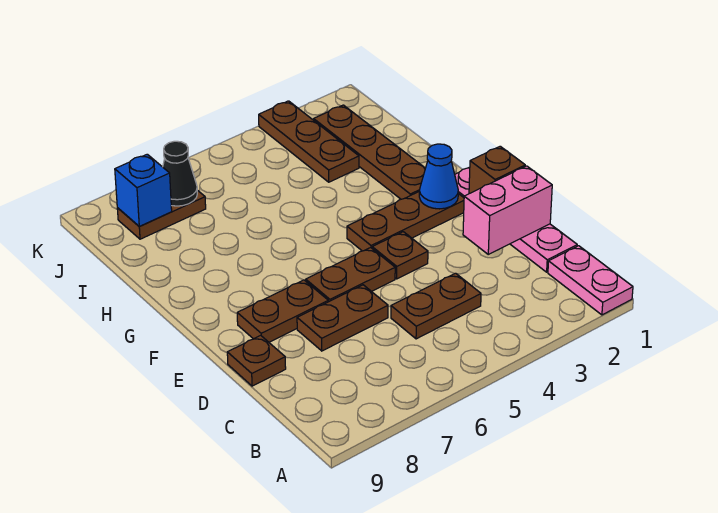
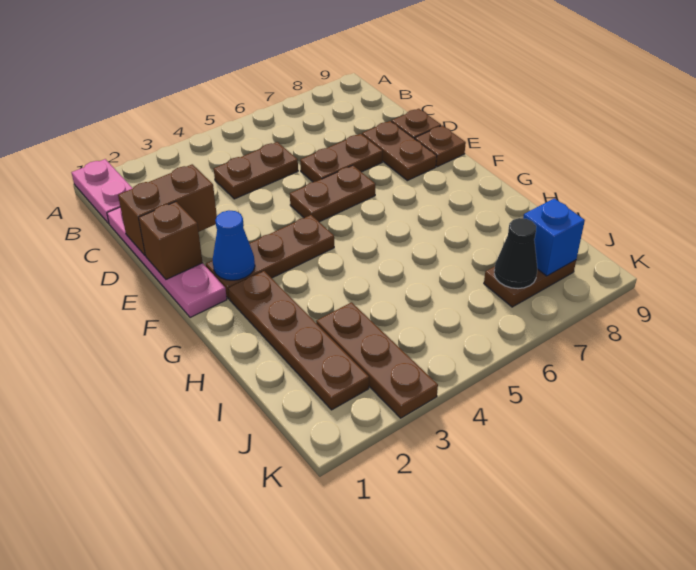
pink brick D1:D2 level 2 -> brown brick D1:D2 level 2
brown plate E4 level 1 -> brown plate E9 level 1
brown plate E7:E8 level 1 -> brown plate D8:E8 level 1

